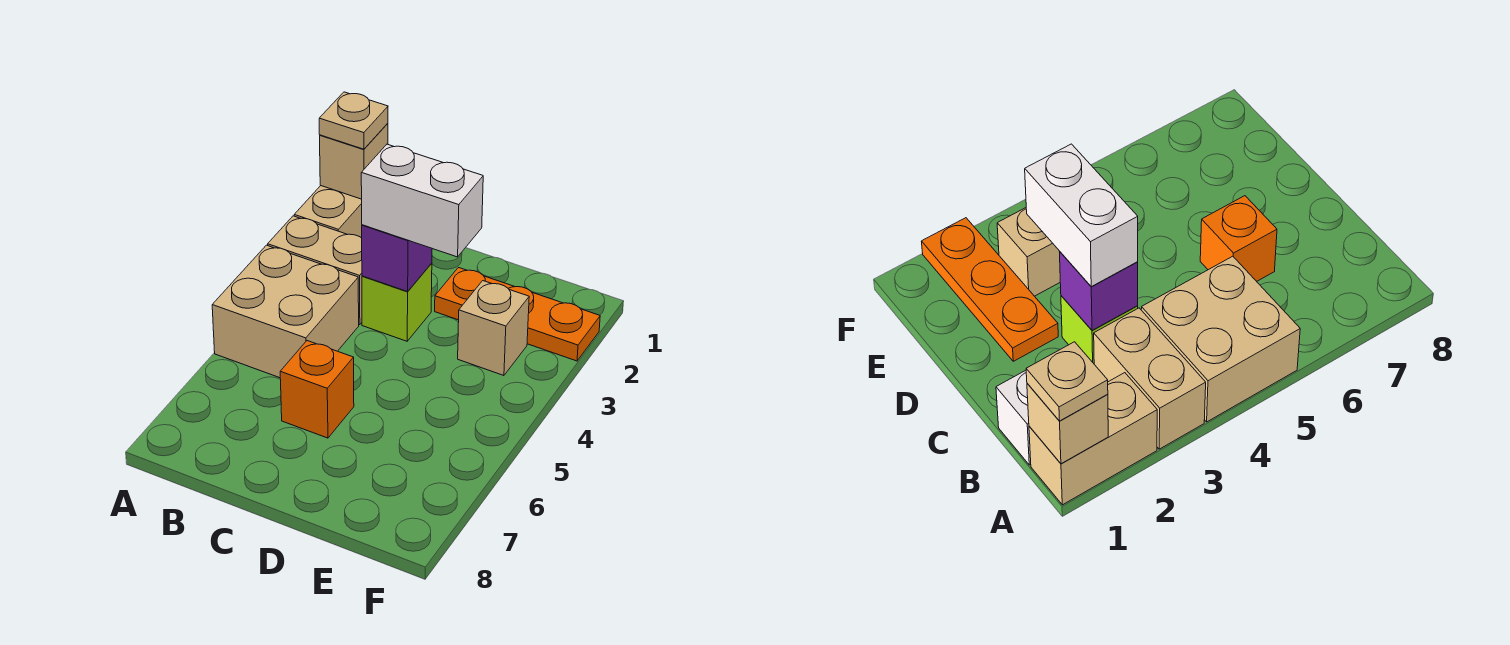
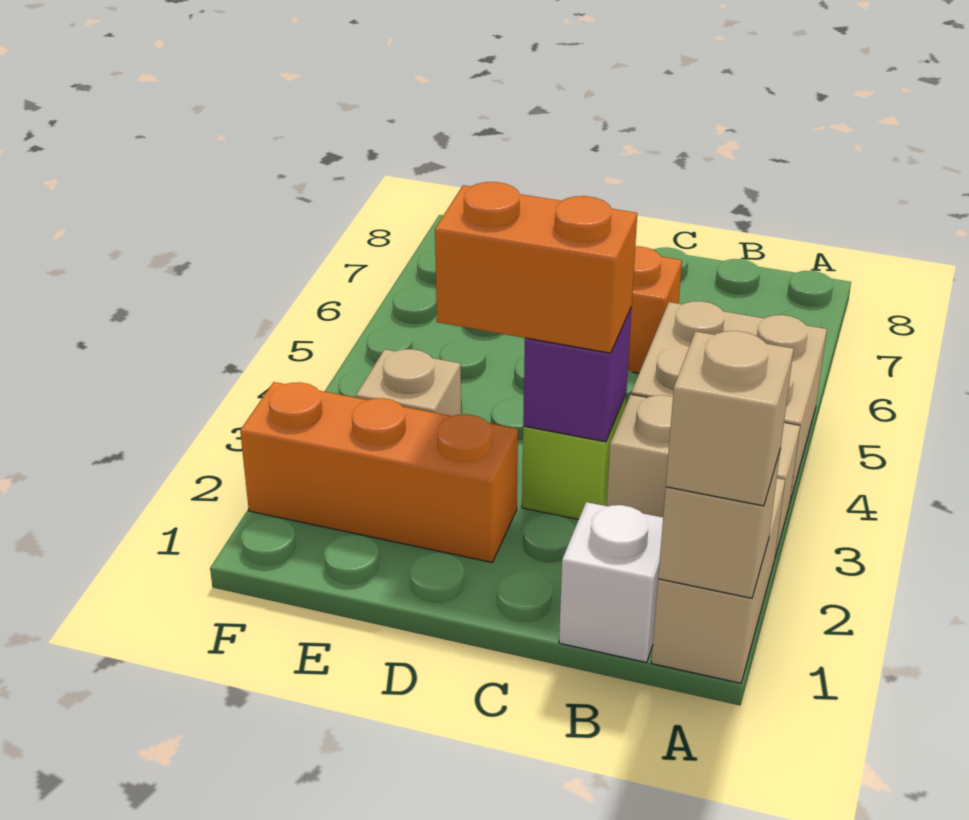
tan plate A1 level 3 -> tan brick A1 level 3
white brick C3:D3 level 3 -> orange brick C3:D3 level 3
orange plate D2:F2 level 1 -> orange brick D2:F2 level 1

